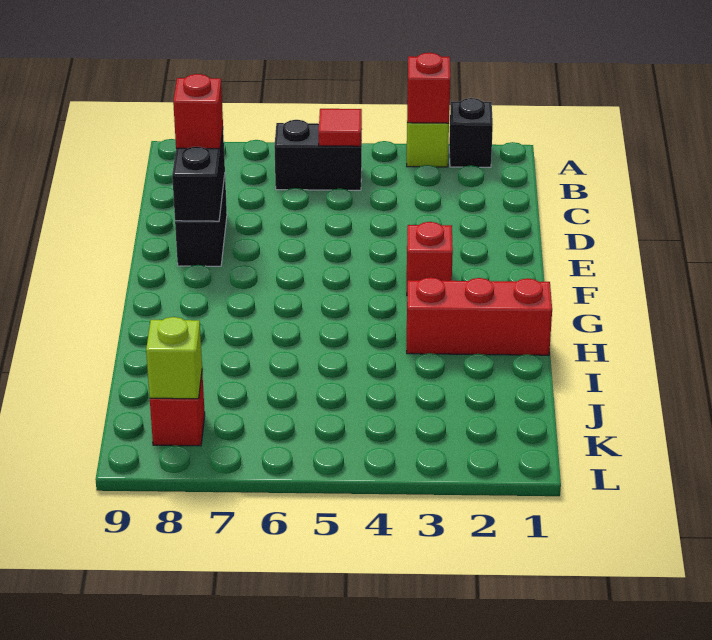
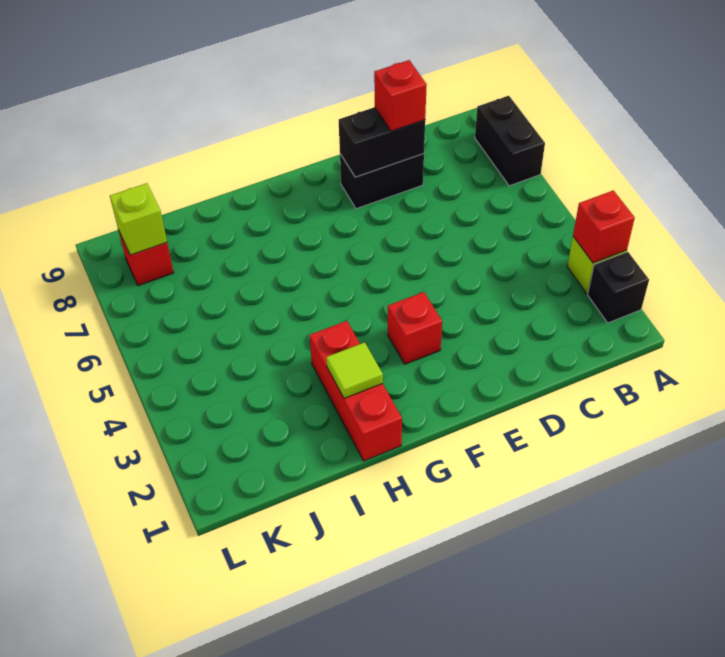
black brick B5:B6 level 1 -> black brick A7:A8 level 1
red tile B5 level 2 -> none
none -> lime tile H2 level 2

